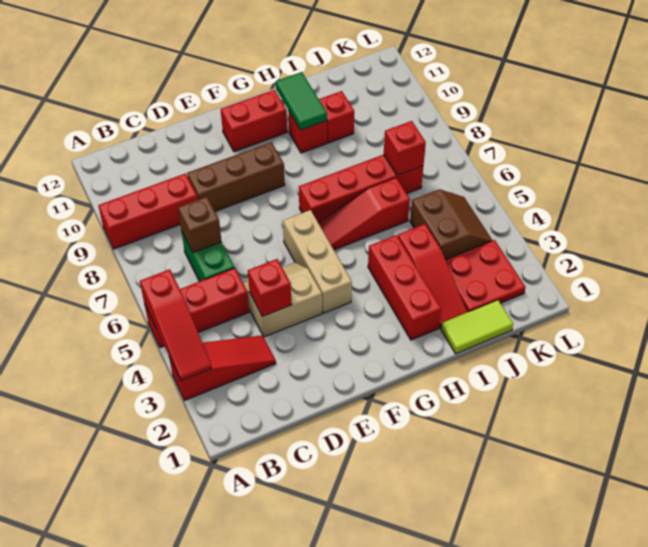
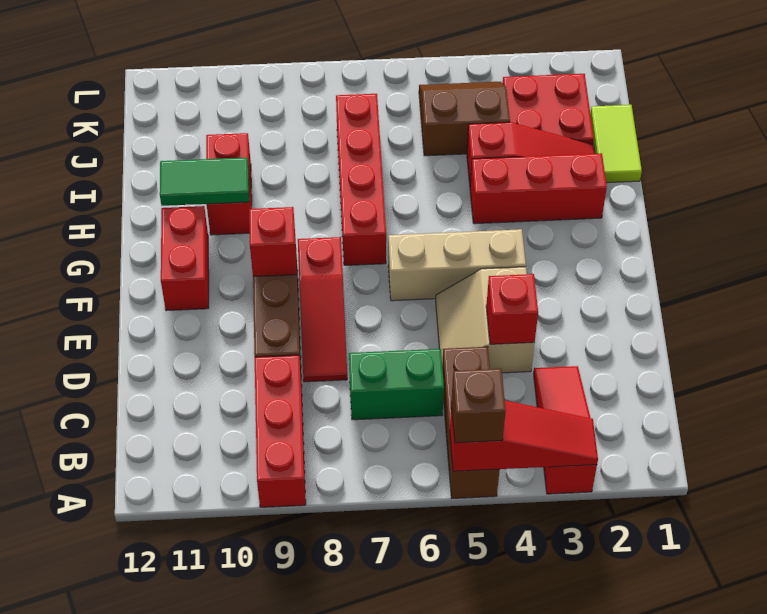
red brick A5:C5 level 1 -> brown brick A5:C5 level 1
brown brick C7 level 2 -> brown brick A5 level 3
red slope G6:I6 level 1 top I -> red slope D8:F8 level 1 top F
red brick J7 level 2 -> red brick F9 level 2

